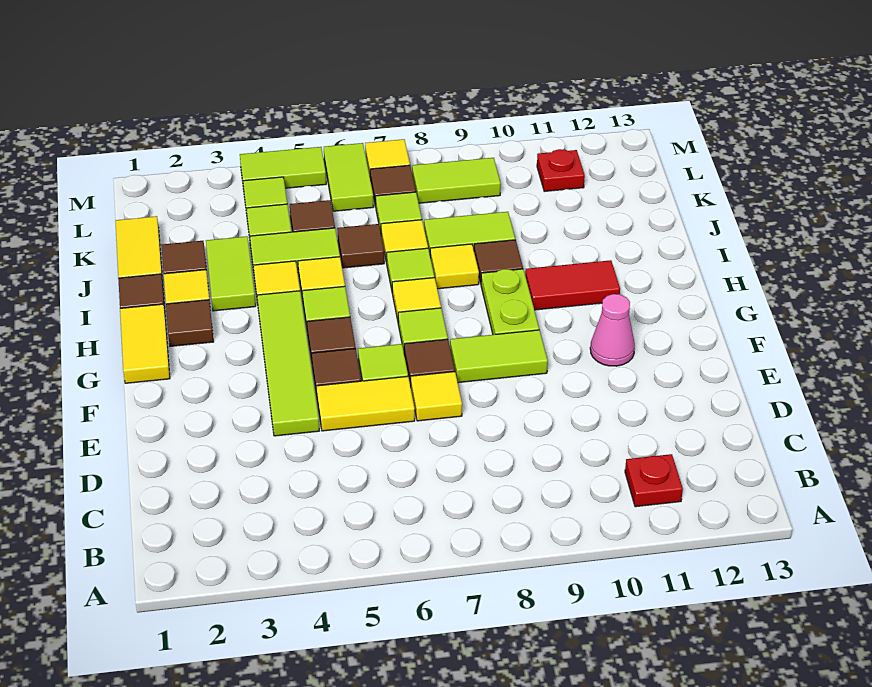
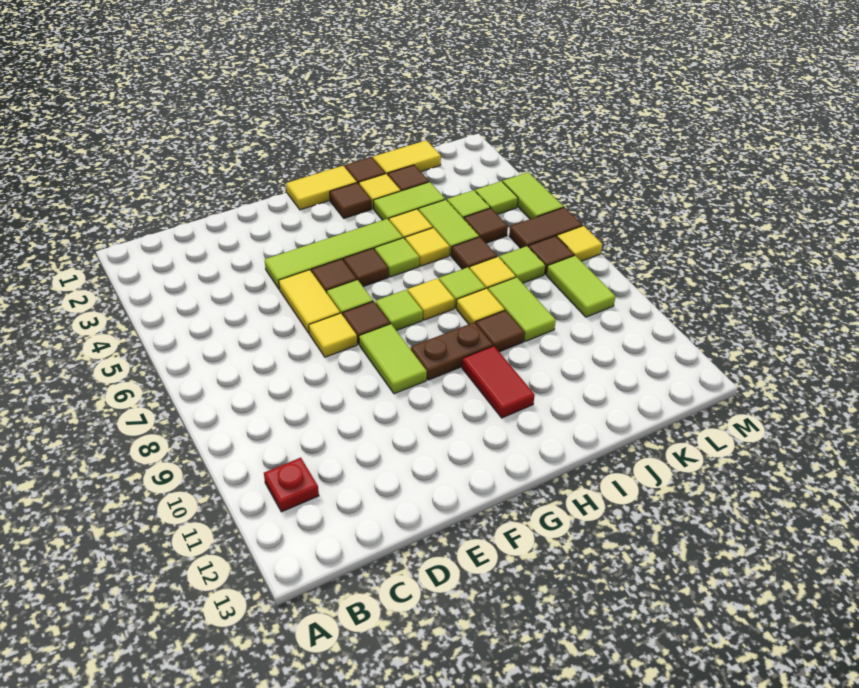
pink cone F11 level 1 -> none
lime plate G9:H9 level 1 -> brown plate G9:H9 level 1
lime tile L6:M6 level 1 -> brown tile L6:M6 level 1
red plate L11 level 1 -> none

